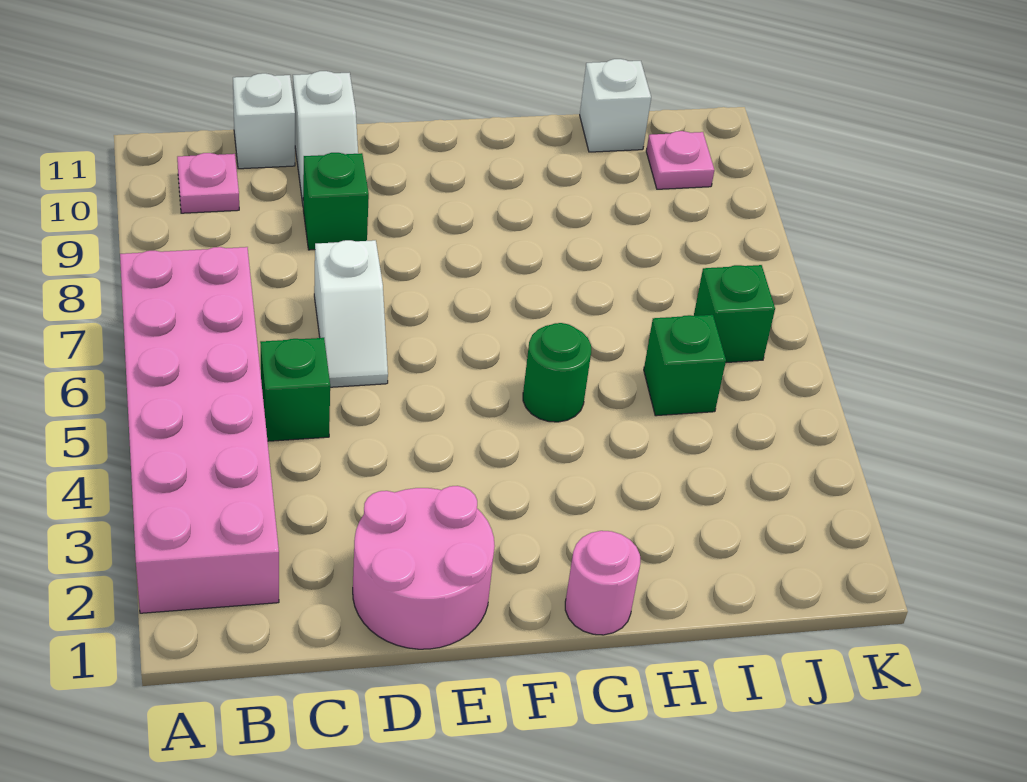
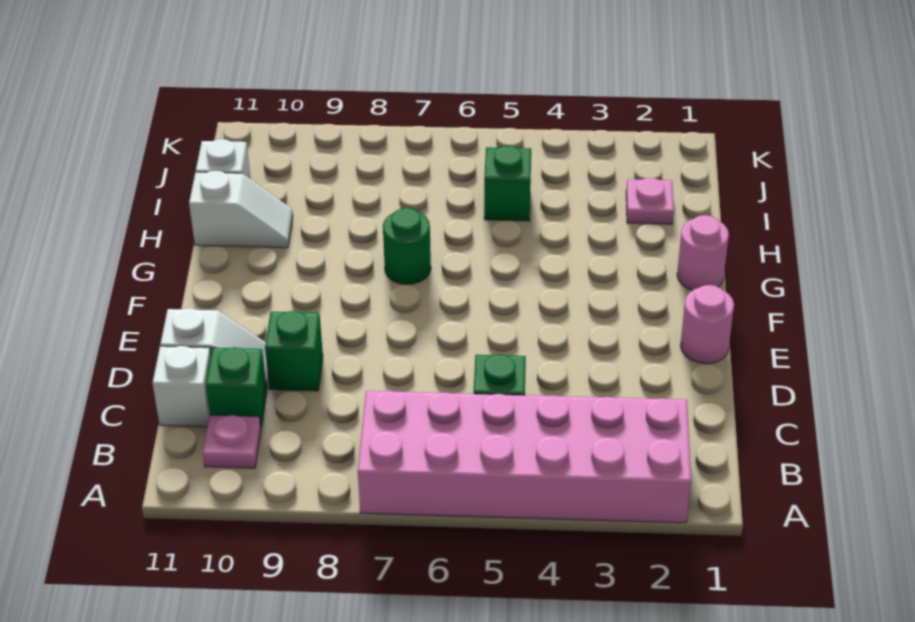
pink round brick D1:E2 level 1 -> pink round brick E1 level 1
white slope D6:D7 level 1 top 7 -> white slope H10:H11 level 1 top 11
green round brick G5 level 1 -> green round brick G7 level 1
green brick J6 level 1 -> green brick C10 level 1
pink plate J10 level 1 -> pink plate I2 level 1

